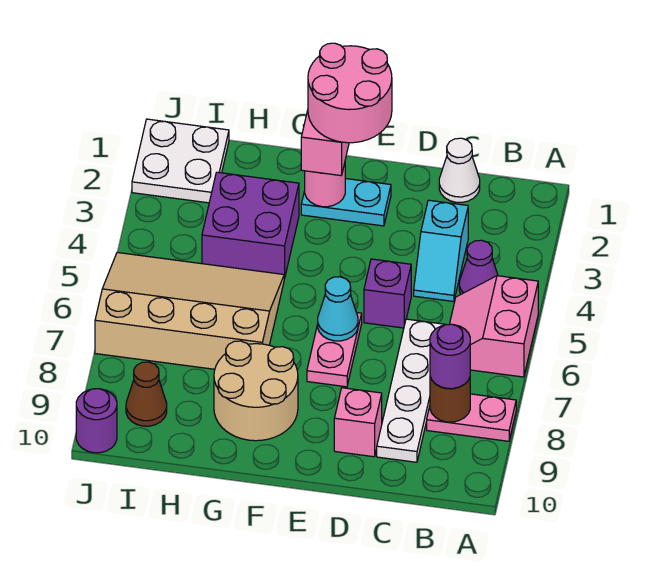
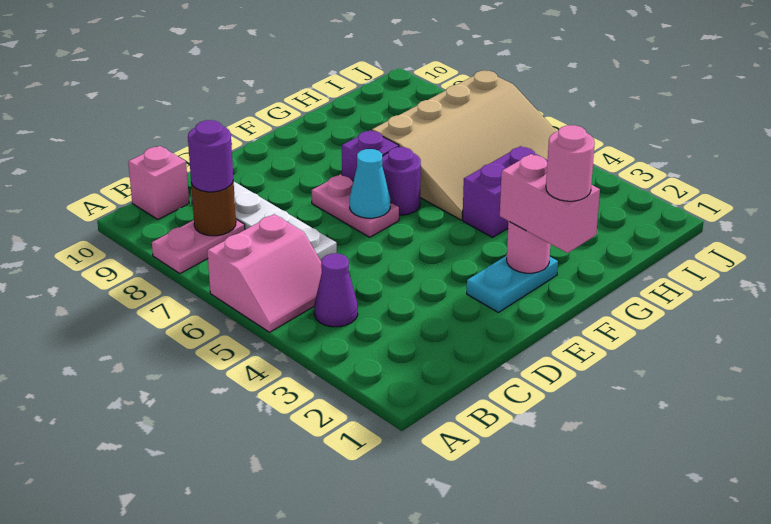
pink slope A5:B6 level 1 top A -> pink slope A5:B6 level 1 top 6
white cone C1 level 1 -> none
cyan slope C3:C4 level 1 top 3 -> none
purple brick D5 level 1 -> purple brick F7 level 1
pink brick D9 level 1 -> pink brick B10 level 1
pink round brick E1:F2 level 4 -> pink round brick F1 level 4
tan round brick F8:G9 level 1 -> none
purple brick G3:H4 level 1 -> purple brick G4:H4 level 1
white plate I1:J2 level 1 -> none
brown cone I9 level 1 -> none
purple round brick J10 level 1 -> purple round brick F6 level 1

